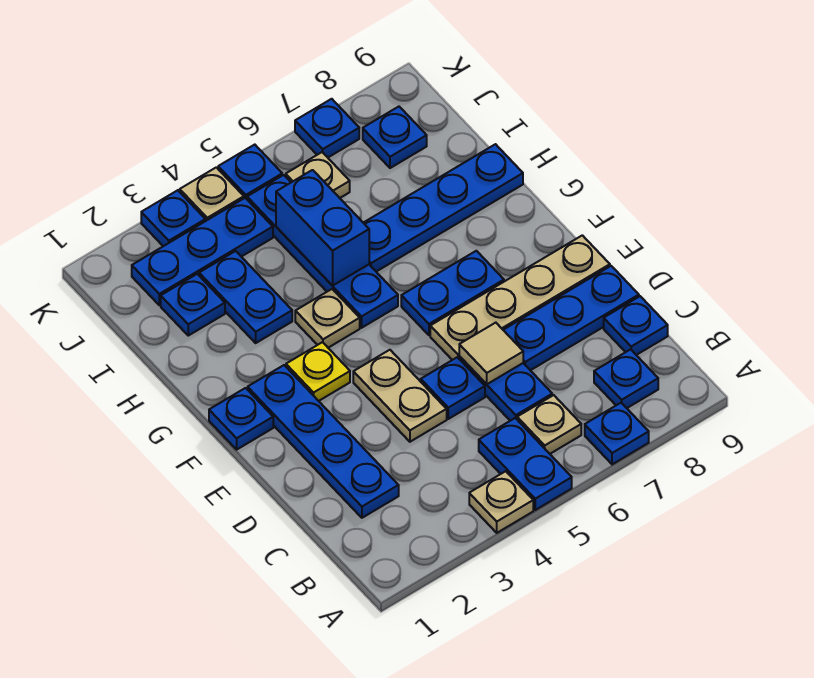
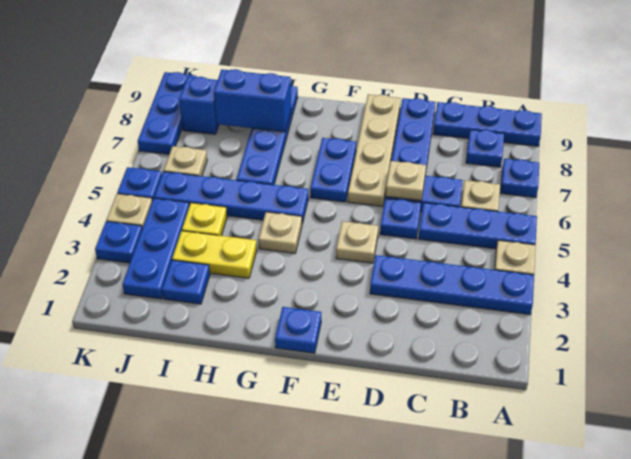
blue plate A5:B5 level 1 -> blue plate A5:C5 level 1
blue plate C2:F2 level 1 -> blue plate A3:D3 level 1
blue plate C9 level 1 -> blue plate A9:C9 level 1
tan plate D4:E4 level 1 -> tan plate E4 level 1
tan tile D6 level 2 -> tan plate D6 level 2
yellow plate F3 level 1 -> yellow plate I4 level 1
blue plate H3:I3 level 1 -> yellow plate H3:I3 level 1
blue brick H5:I5 level 2 -> blue brick H8:I8 level 2
blue plate J8 level 1 -> blue brick J8 level 1
blue plate K7 level 1 -> blue plate K7:K9 level 1

